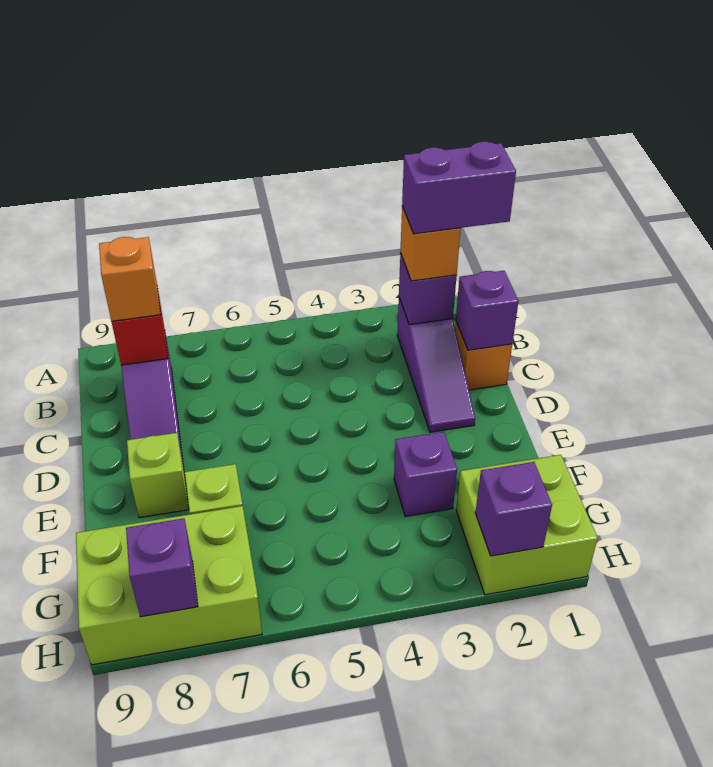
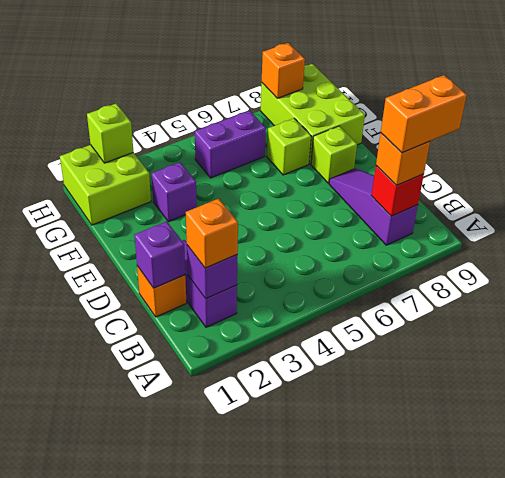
purple brick B1:B2 level 4 -> purple brick G5:G6 level 1
none -> orange brick B8:B9 level 4
lime brick G7:H9 level 1 -> lime brick F8:H9 level 1
purple brick H2 level 2 -> lime brick H2 level 2
purple brick H8 level 2 -> orange brick H8 level 2

